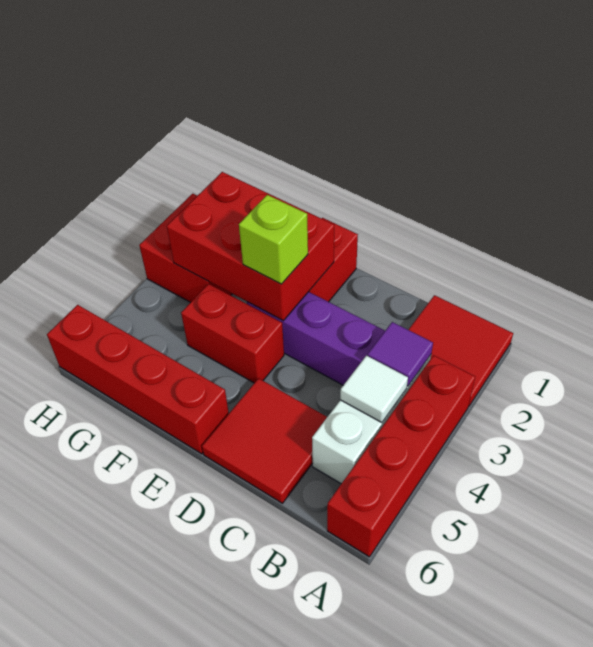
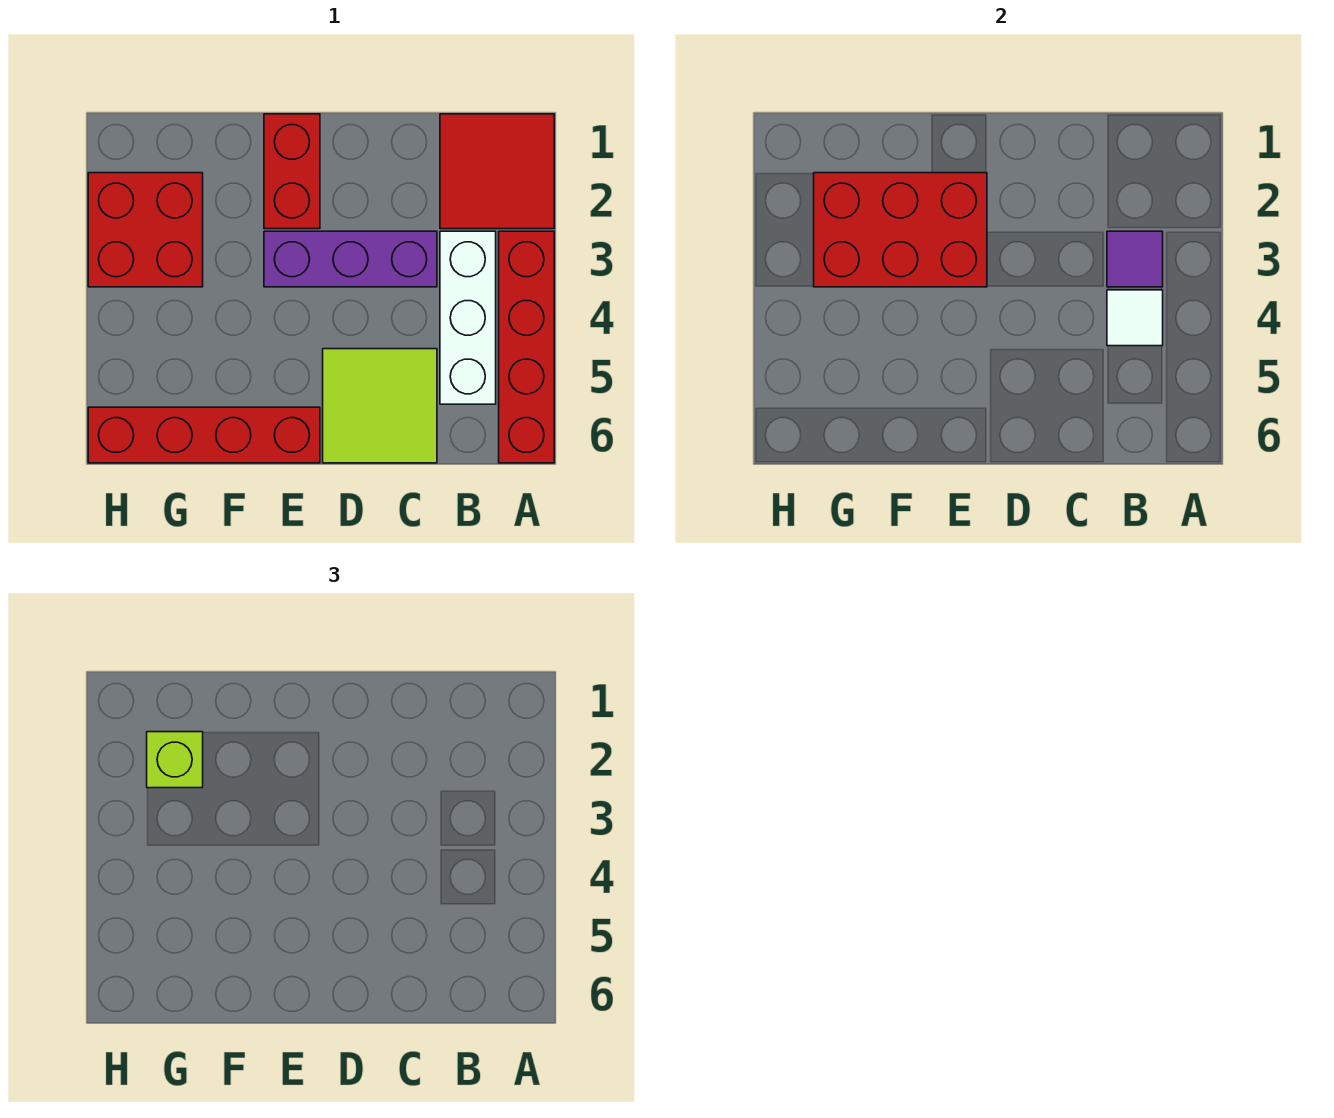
red tile C5:D6 level 1 -> lime tile C5:D6 level 1
lime brick E3 level 3 -> lime brick G2 level 3
red brick E4:F4 level 1 -> none

